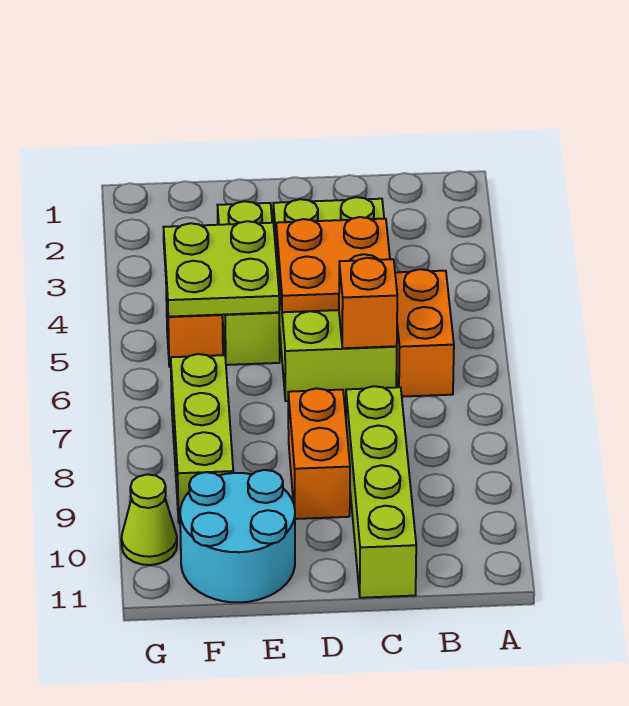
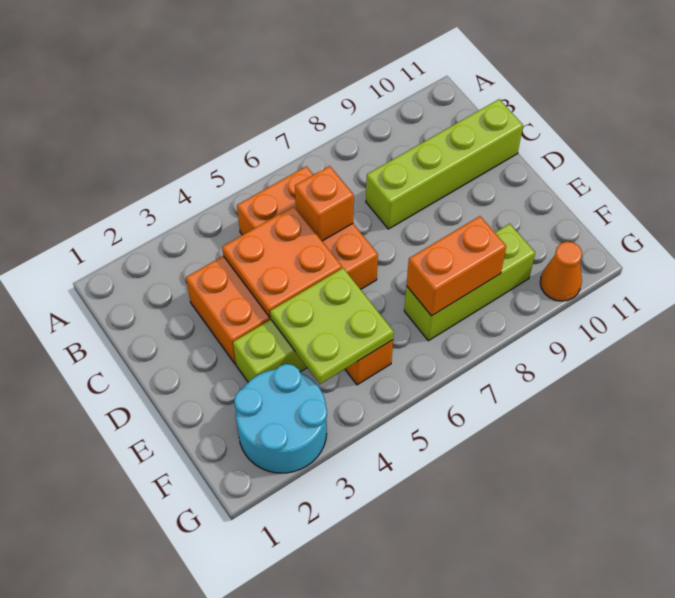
lime brick C3:D6 level 1 -> orange brick C3:D6 level 1
orange brick D8:D9 level 1 -> orange brick F7:F8 level 2
cyan round brick E10:F11 level 1 -> cyan round brick F2:G3 level 1
lime cone G10 level 1 -> orange cone G10 level 1

